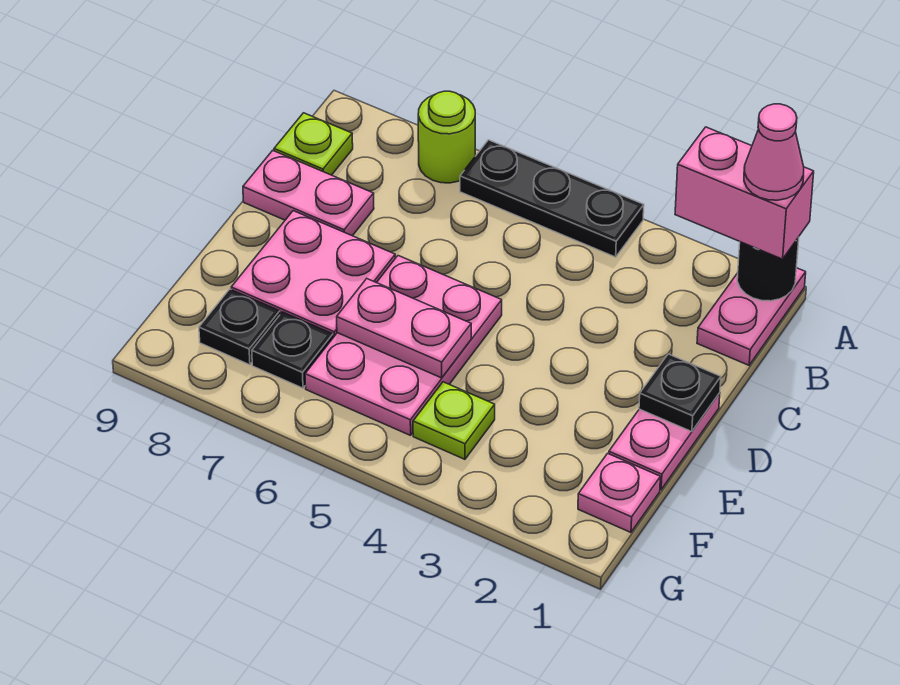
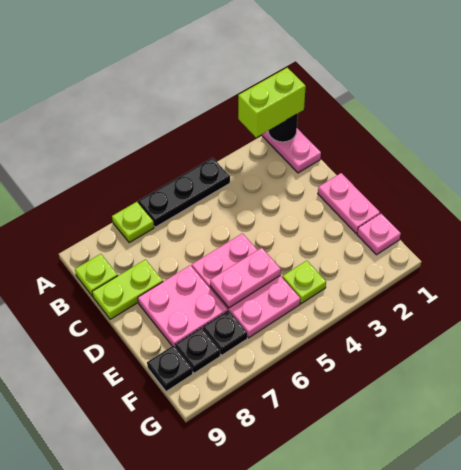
pink brick A1:A2 level 3 -> lime brick A1:A2 level 3
pink cone A1 level 4 -> none
lime round brick A7 level 1 -> lime plate A7 level 1
pink plate C8:C9 level 1 -> lime plate C8:C9 level 1
black plate D1 level 2 -> black plate F9 level 1

